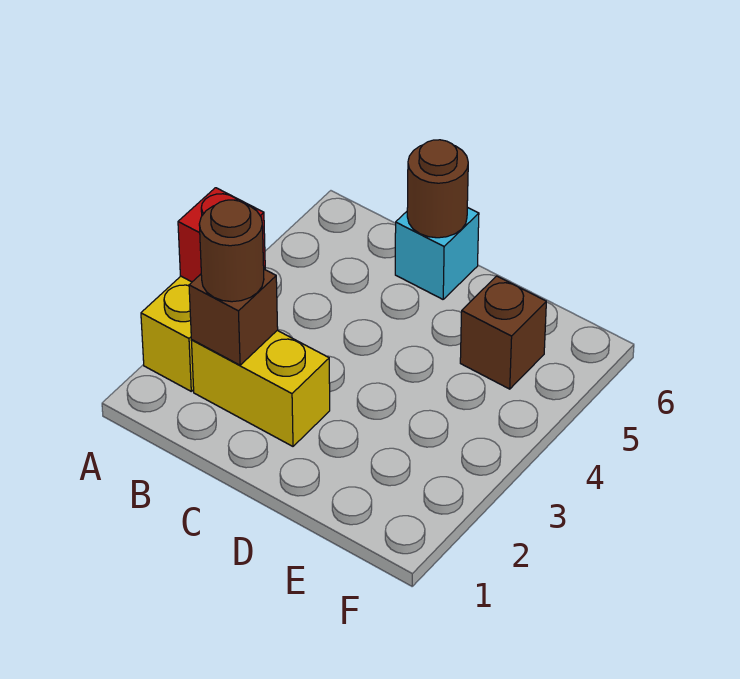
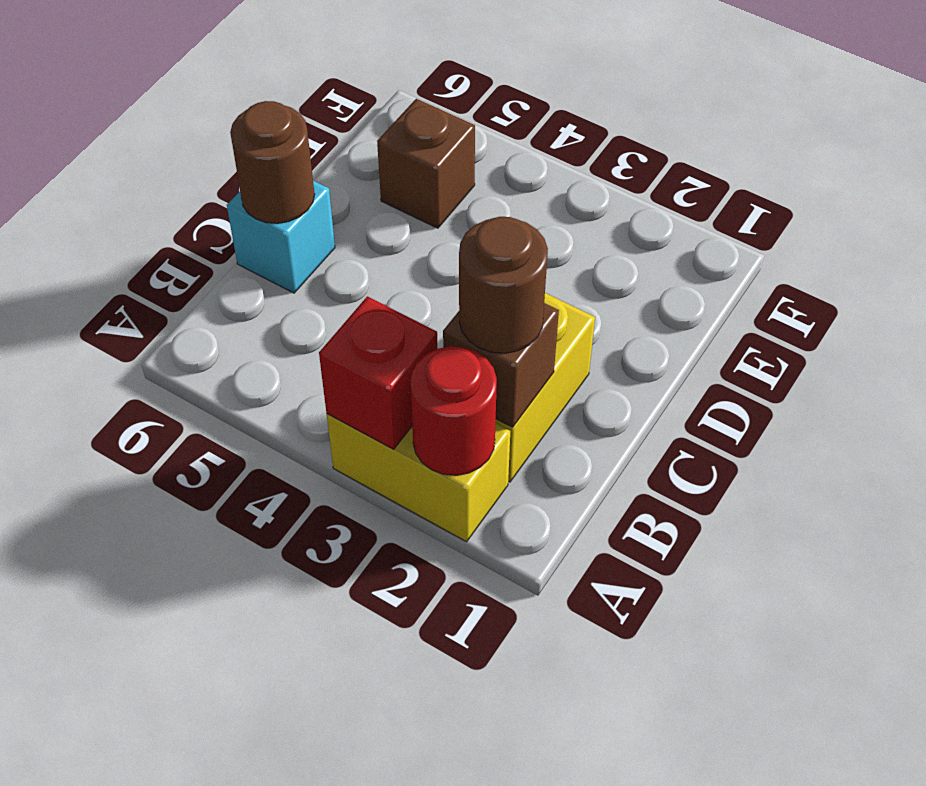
none -> red round brick A2 level 2

